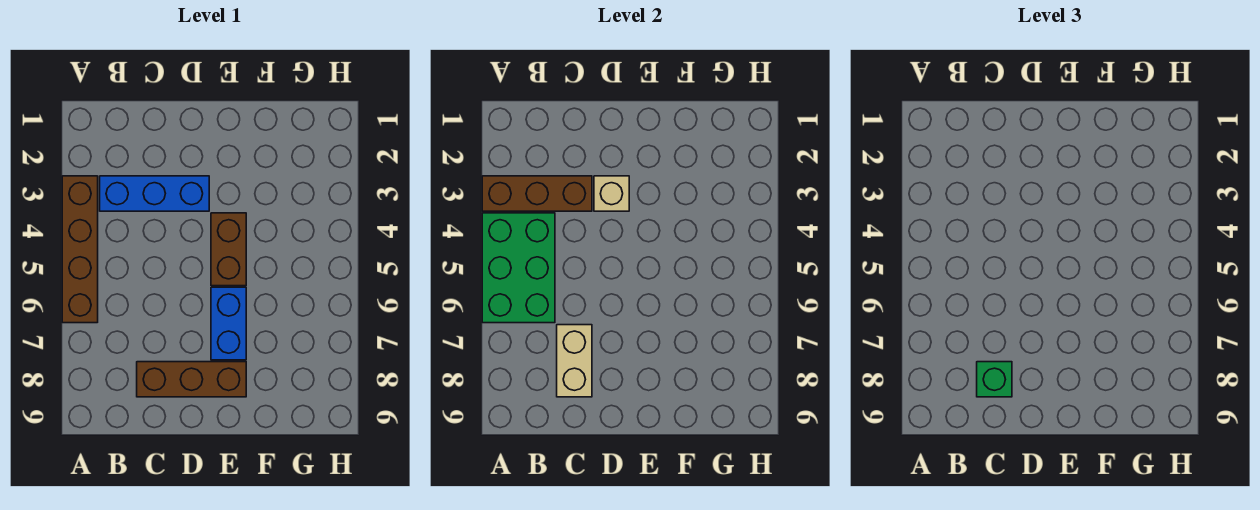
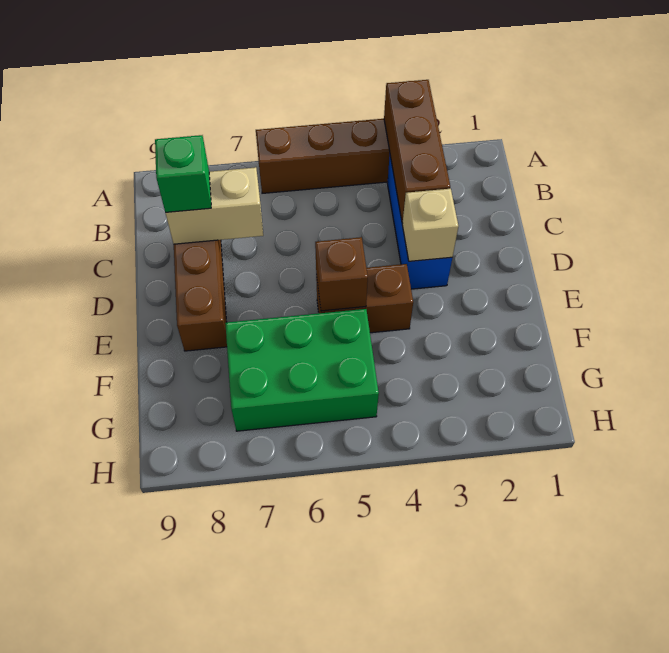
green brick A4:B6 level 2 -> green brick F5:G7 level 1
none -> brown brick E5 level 2
blue brick E6:E7 level 1 -> none

